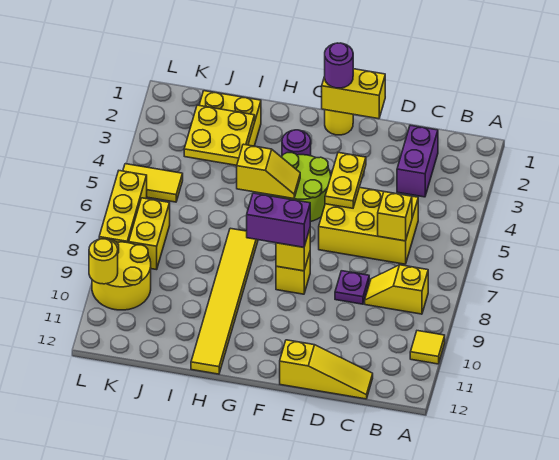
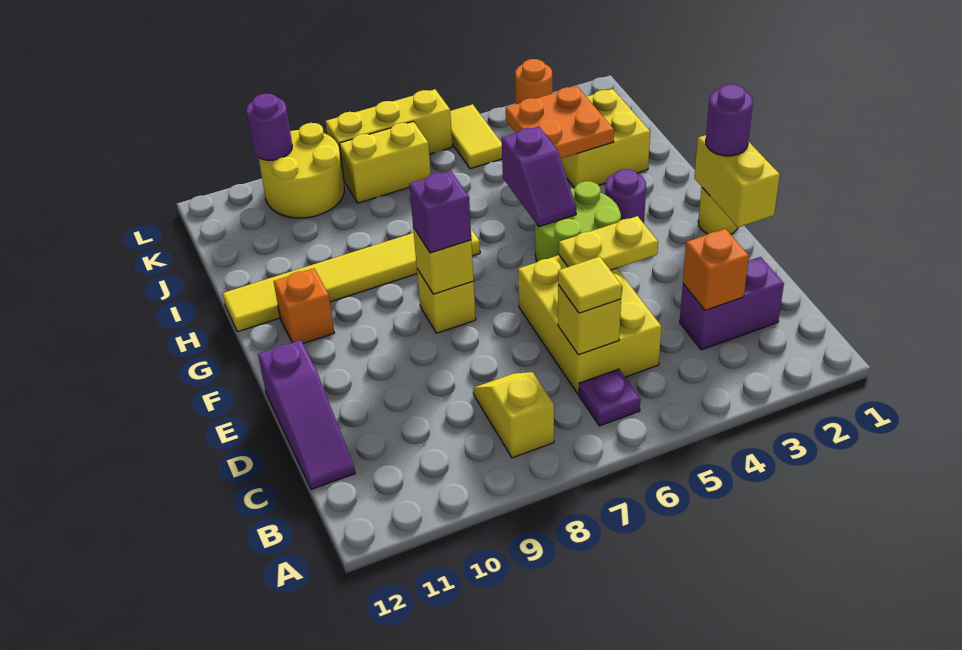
yellow tile A10 level 1 -> yellow tile C6 level 3
none -> orange brick C3 level 2
yellow slope C12:E12 level 1 top E -> purple slope C12:E12 level 1 top E
purple plate D8 level 1 -> purple plate B6 level 1
purple brick F8:G8 level 3 -> purple brick F8 level 3
yellow slope G5:H5 level 2 top H -> purple slope G5:H5 level 2 top H
none -> orange brick G11 level 1
yellow plate I3:J4 level 2 -> orange plate I3:J4 level 2
none -> orange round brick L3 level 1
yellow round brick L10 level 2 -> purple round brick L10 level 2

